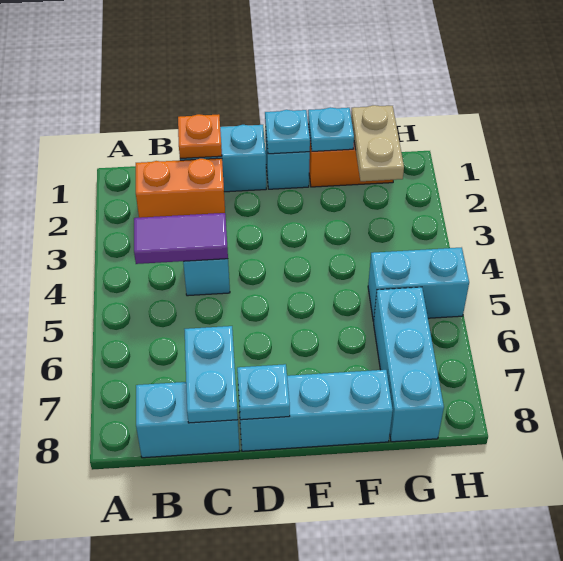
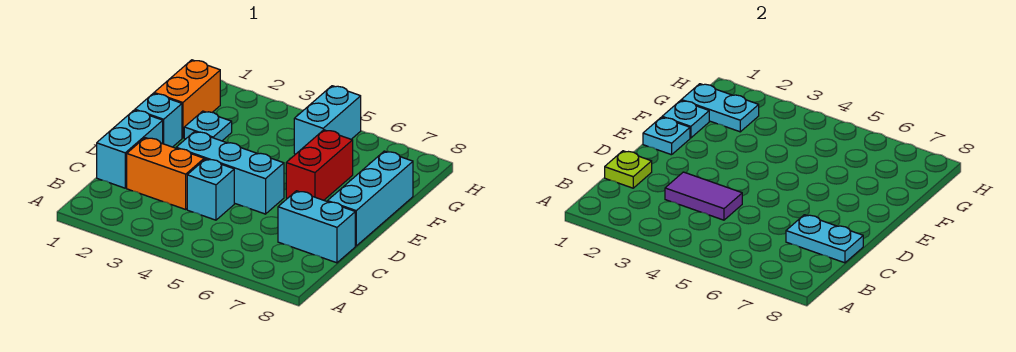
orange brick B2:C2 level 1 -> orange brick C2:C3 level 1
purple tile B4:C4 level 2 -> purple tile C3:C4 level 2
cyan brick B8:C8 level 1 -> cyan brick C7:C8 level 1
orange plate C1 level 2 -> lime plate C1 level 2
cyan plate D8 level 2 -> cyan plate F2 level 1
none -> red brick E6:F6 level 1
tan plate G1:G2 level 2 -> cyan plate G1:G2 level 2
cyan brick G6:G8 level 1 -> cyan brick D3:D5 level 1

